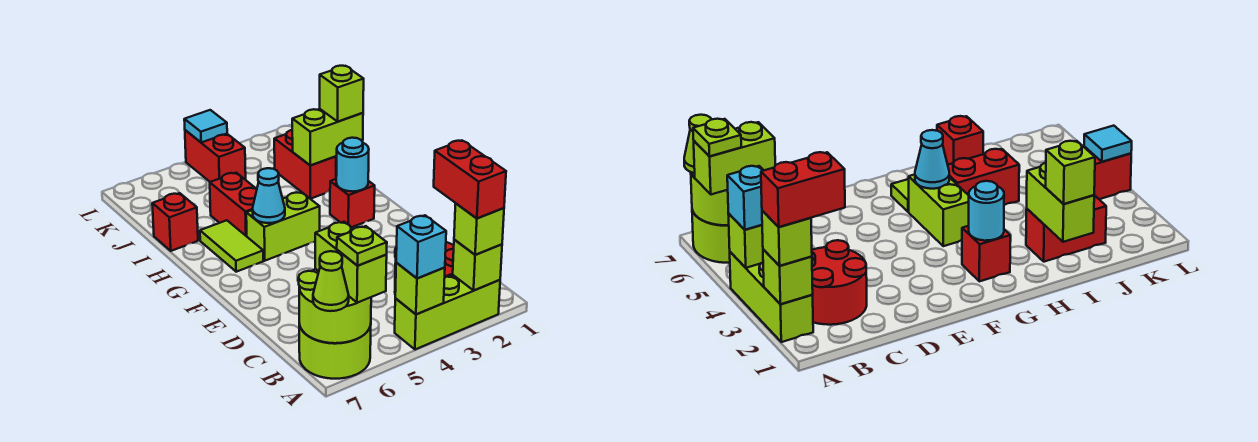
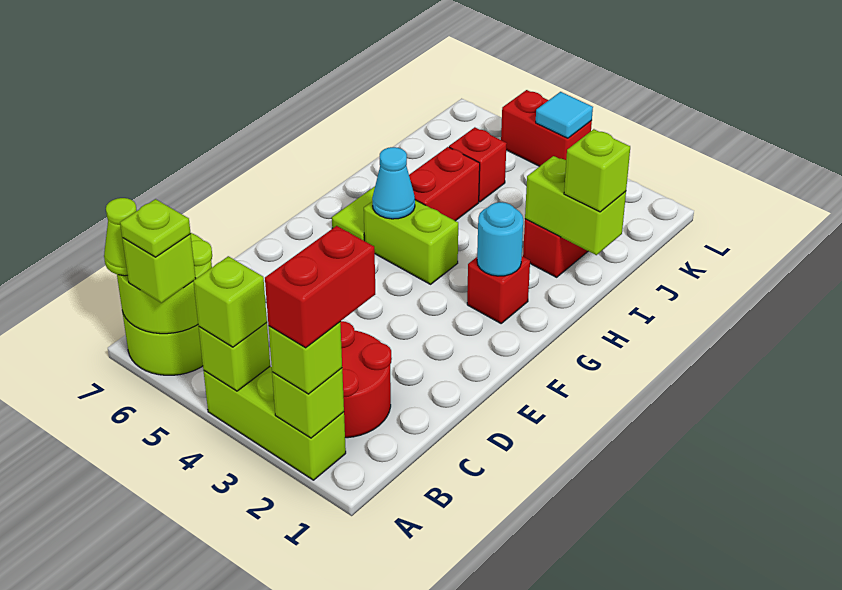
cyan brick A4 level 3 -> lime brick A4 level 3
lime brick A6:B6 level 3 -> lime brick A6 level 3
red brick I7 level 1 -> red brick J5 level 1
red brick K4:L4 level 1 -> red brick L4:L5 level 1

